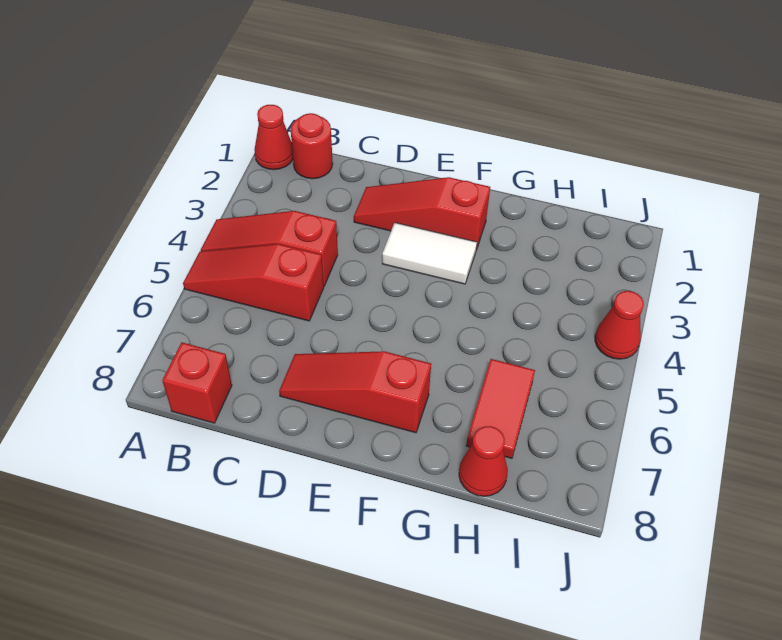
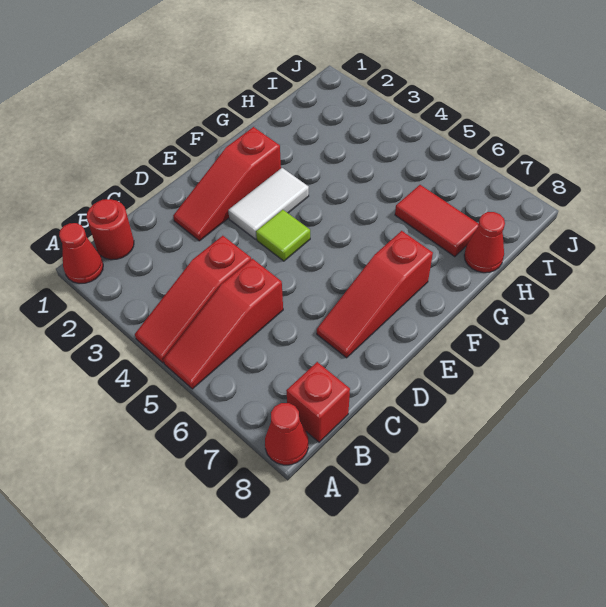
none -> lime tile E4 level 1
red cone J4 level 1 -> red cone A8 level 1

